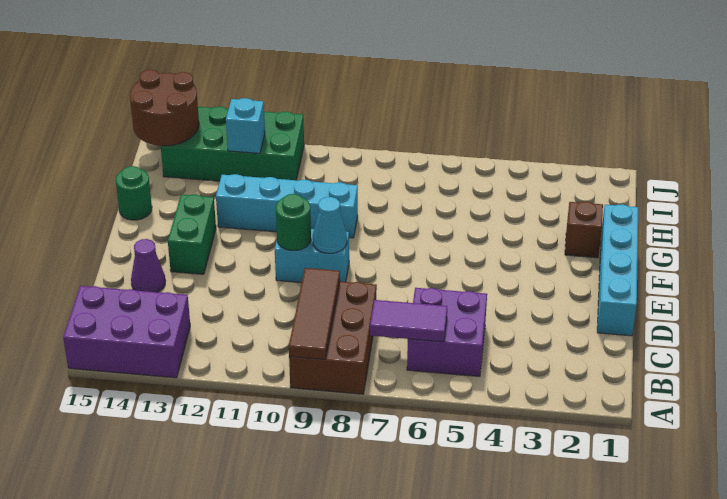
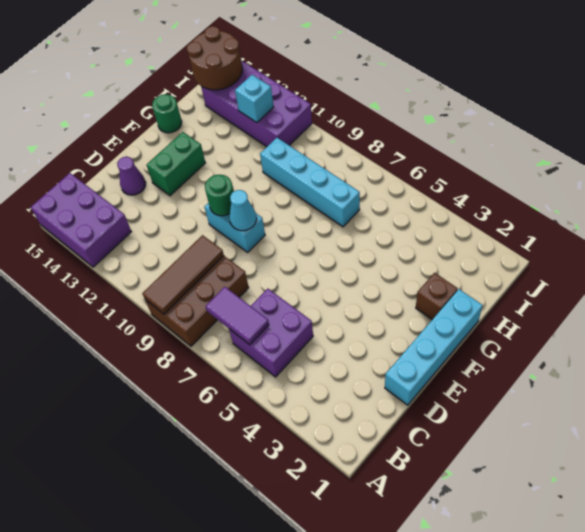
cyan brick G9:G12 level 1 -> cyan brick H7:H10 level 1
green brick I11:J14 level 1 -> purple brick I11:J14 level 1

